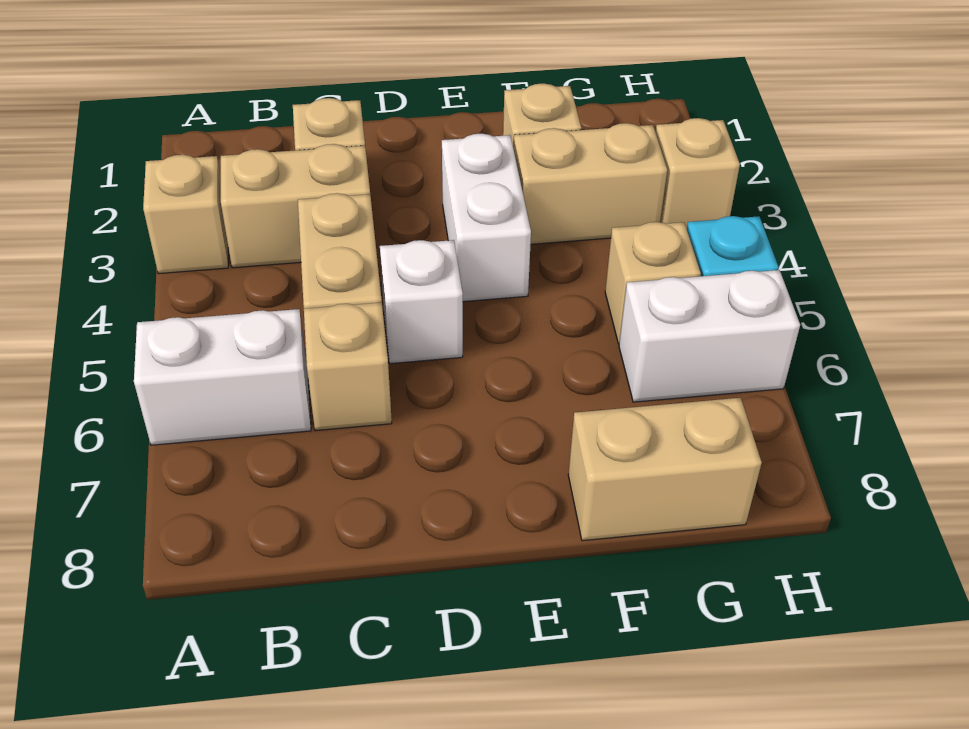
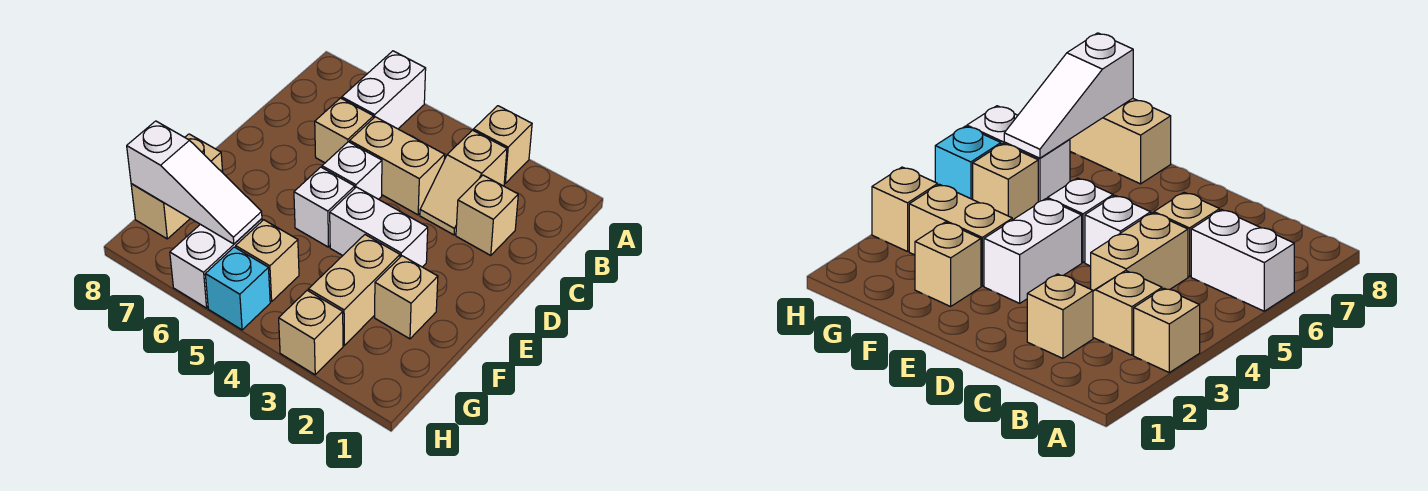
tan brick B3:C3 level 1 -> tan slope B3:C3 level 1 top B
none -> white brick E5 level 1
none -> white slope G6:G8 level 2 top 8

